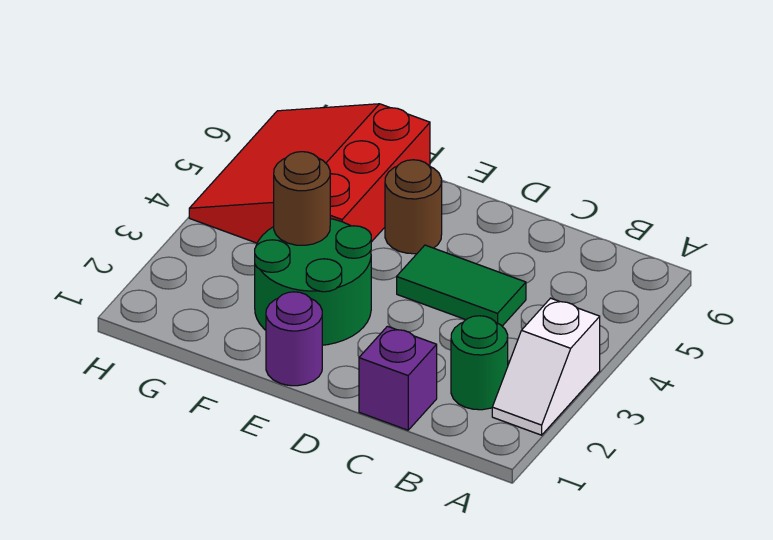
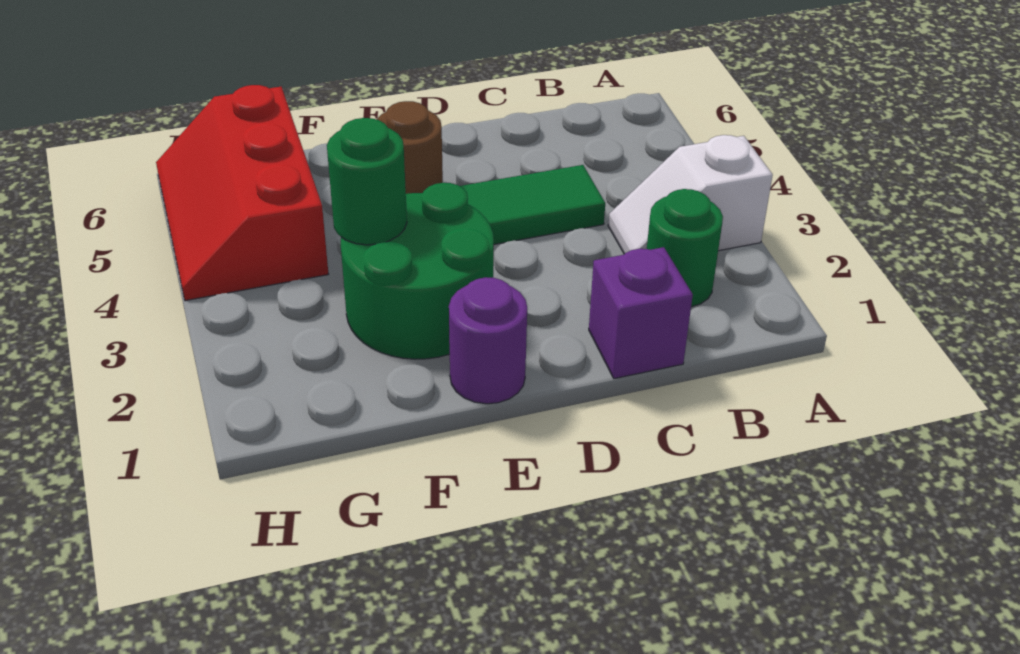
white slope A2:A3 level 1 top 3 -> white slope A3:B3 level 1 top A
brown round brick F3 level 2 -> green round brick F3 level 2
red slope F4:H6 level 1 top F -> red slope G4:H6 level 1 top G

